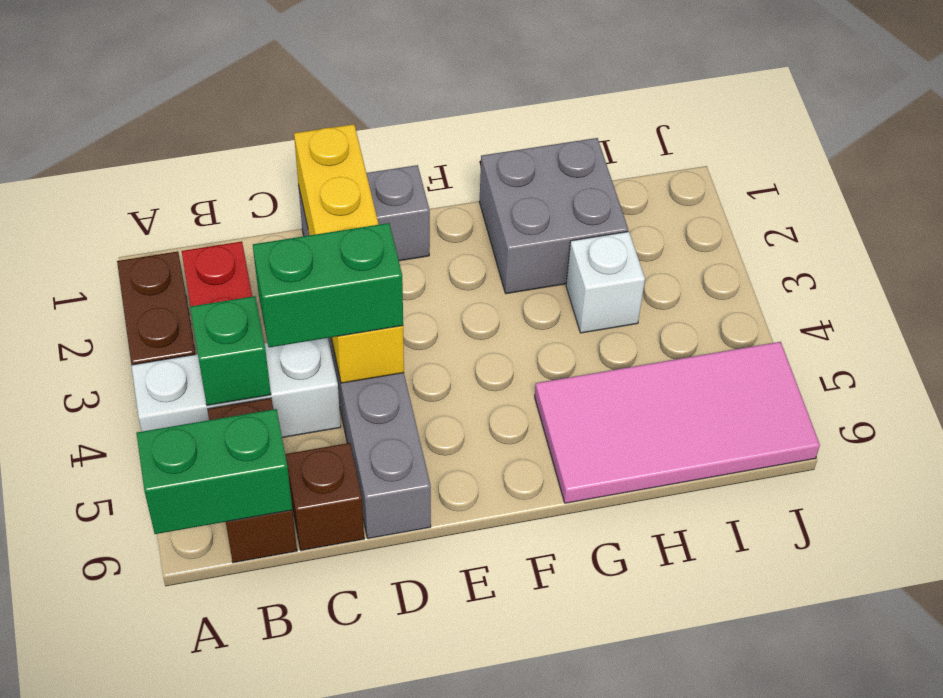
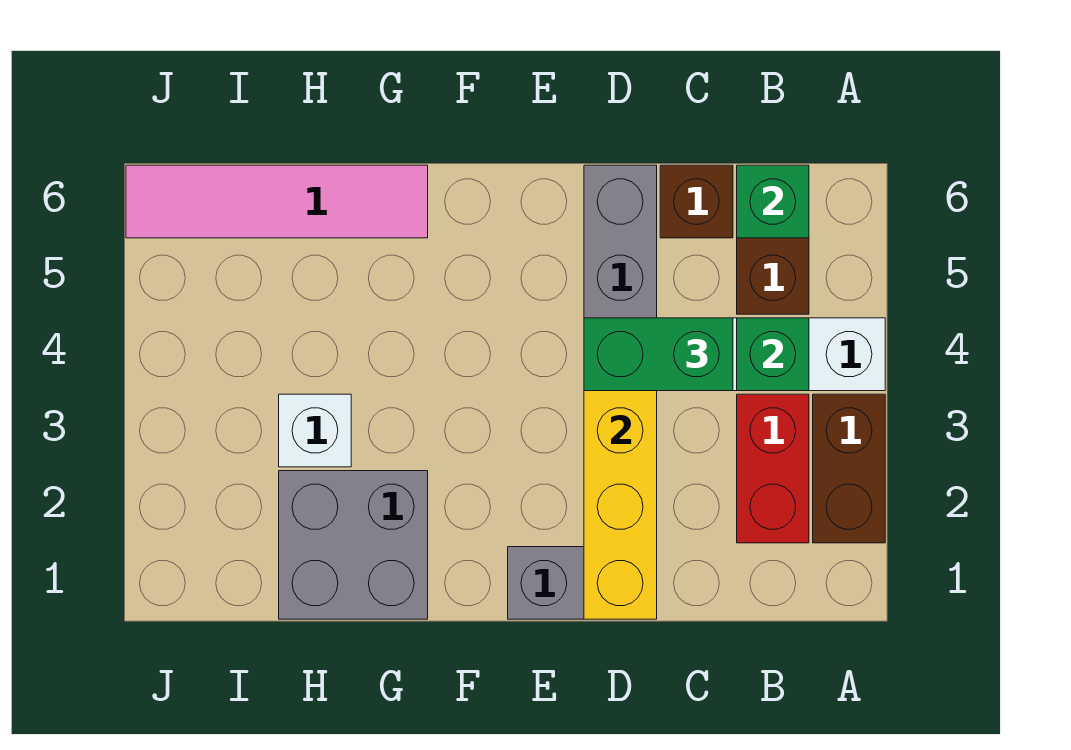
green brick A6:B6 level 2 -> green brick B6 level 2
pink tile G5:J6 level 1 -> pink tile G6:J6 level 1

